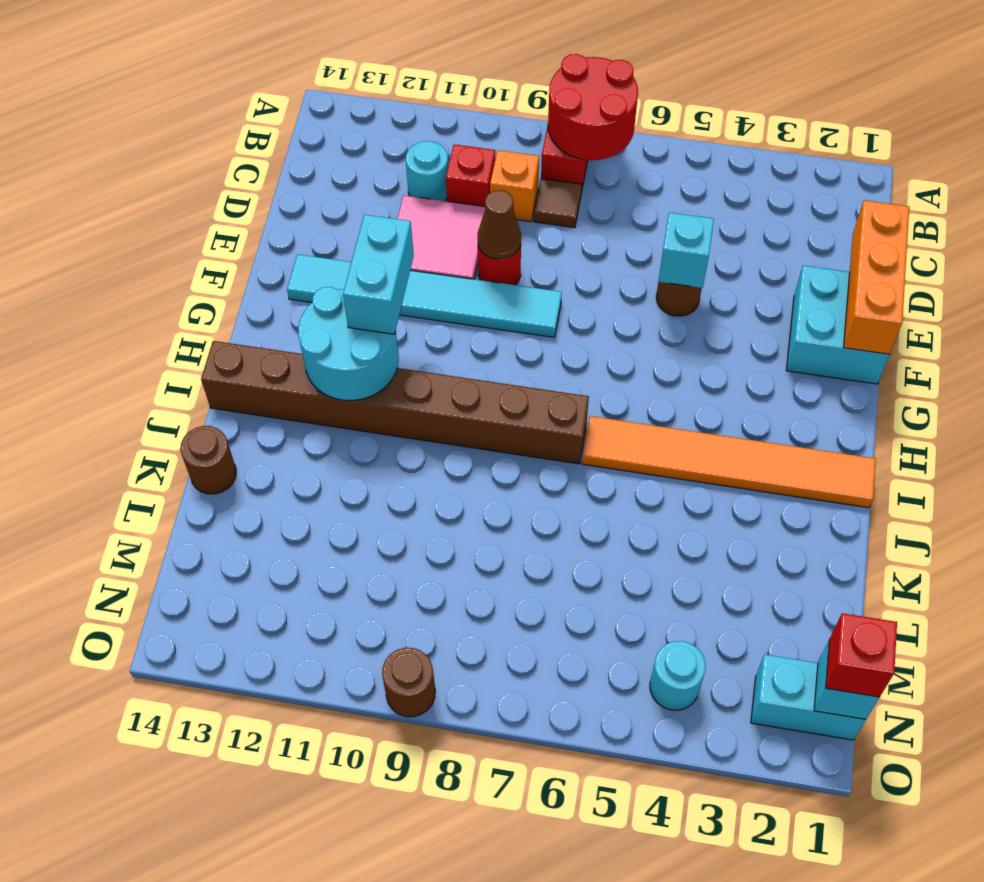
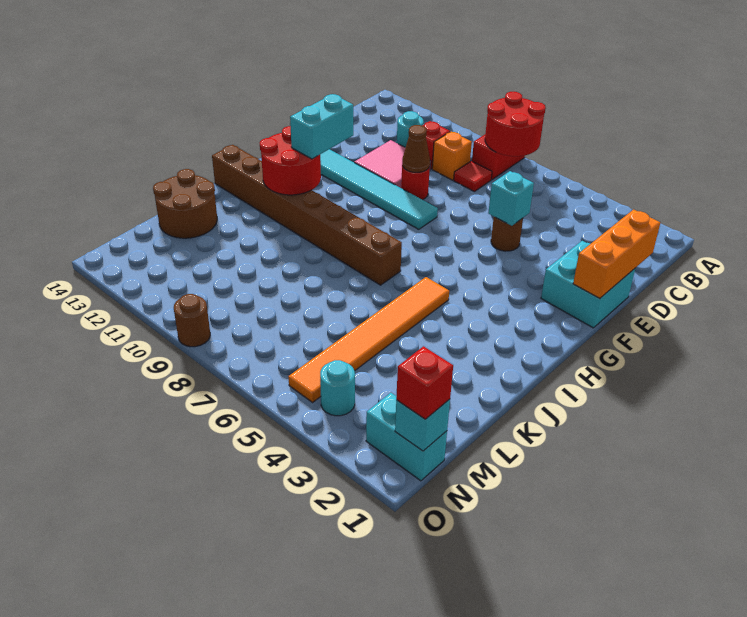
brown tile C8 level 1 -> red tile C8 level 1
cyan round brick H11:I12 level 2 -> red round brick H11:I12 level 2
orange tile I1:I6 level 1 -> orange tile I5:N5 level 1
brown round brick K14 level 1 -> brown round brick K13:L14 level 1

